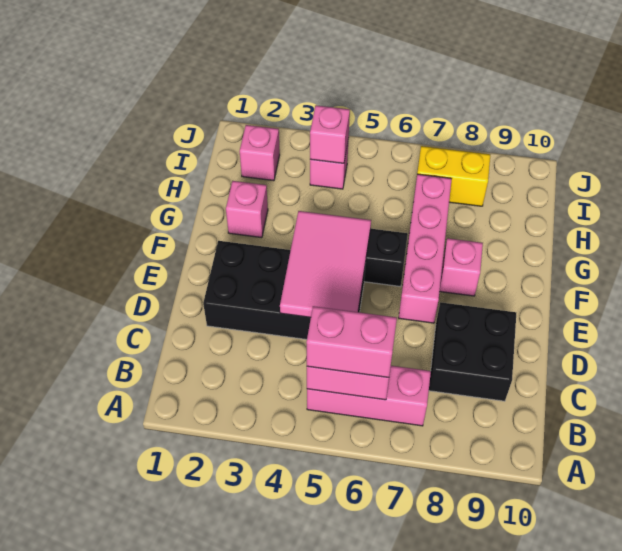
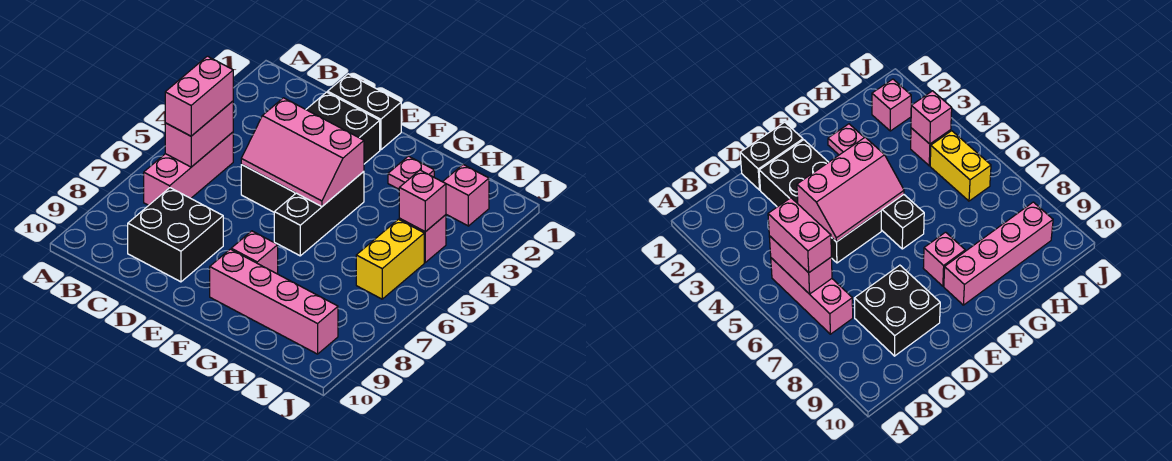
none -> black brick D1:E1 level 1
pink tile D4:F5 level 2 -> pink slope D4:F5 level 2 top 4
pink brick E7:H7 level 1 -> pink brick F9:I9 level 1
pink brick G2 level 1 -> pink plate G2 level 1
yellow brick I7:I8 level 1 -> yellow brick I5:I6 level 1

